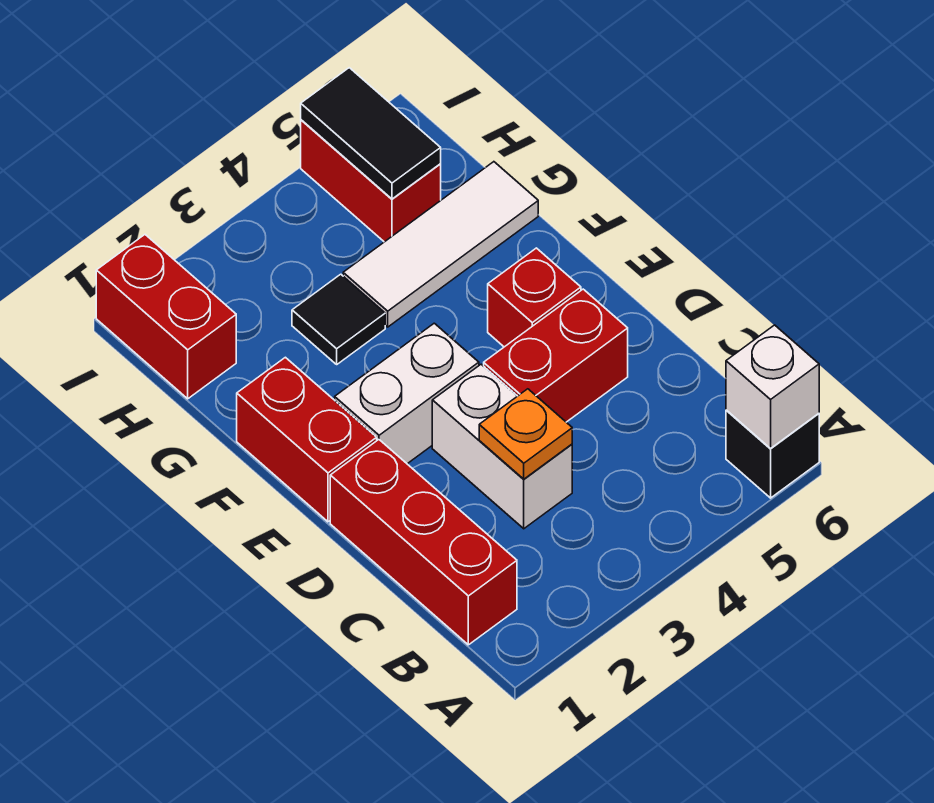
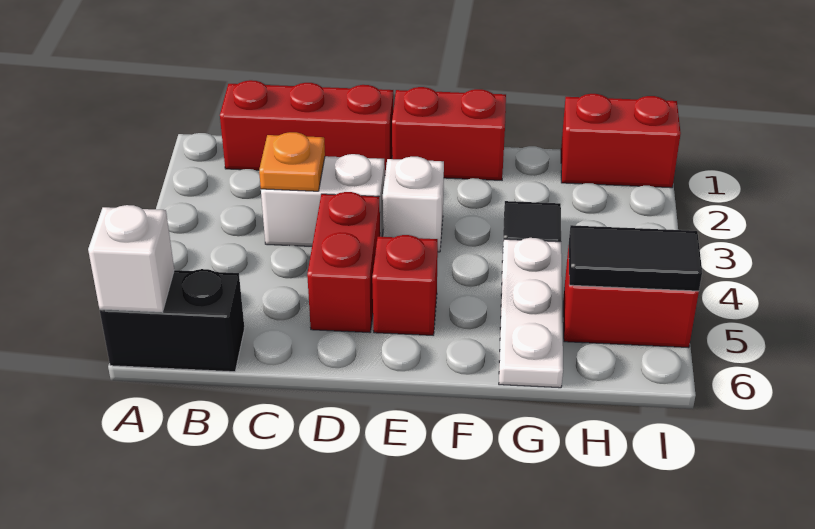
black brick A6 level 1 -> black brick A6:B6 level 1
white brick E2:E3 level 1 -> white brick E3 level 1
white tile G4:G6 level 1 -> white plate G4:G6 level 1

